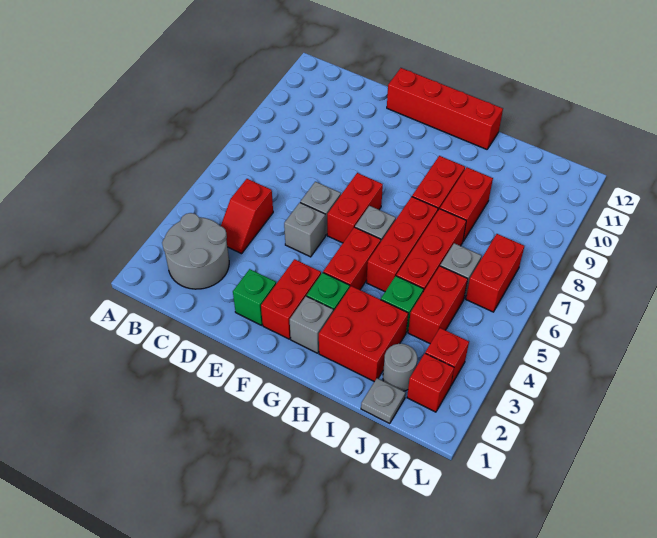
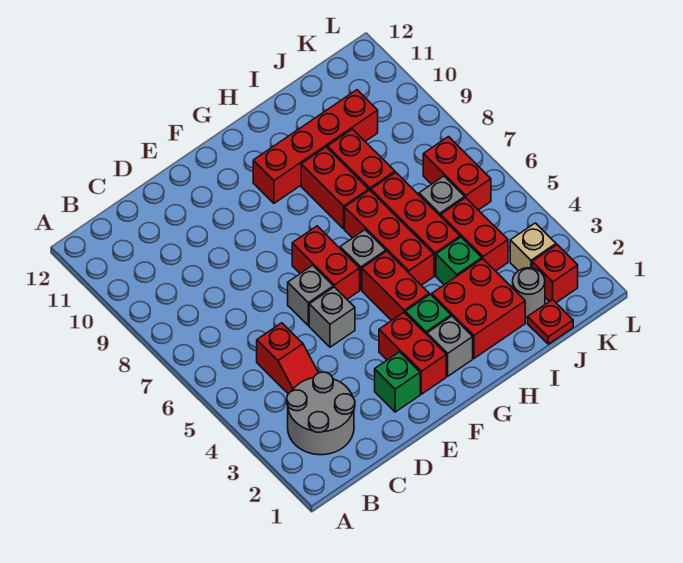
red brick E12:H12 level 1 -> red brick G10:J10 level 1
grey plate J1 level 1 -> red plate J1 level 1
red brick K3 level 1 -> tan brick K3 level 1

